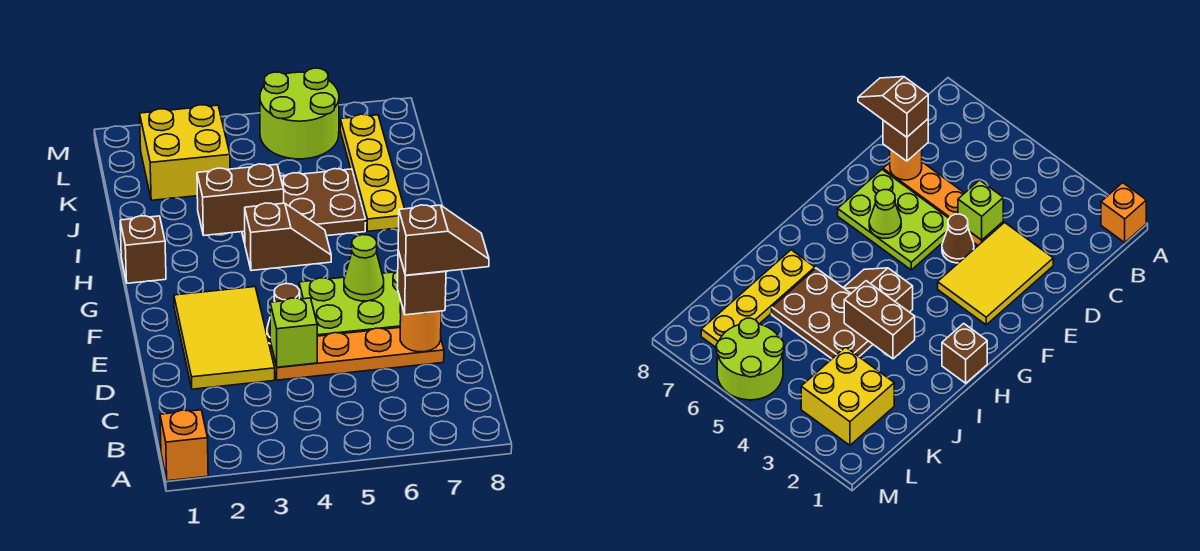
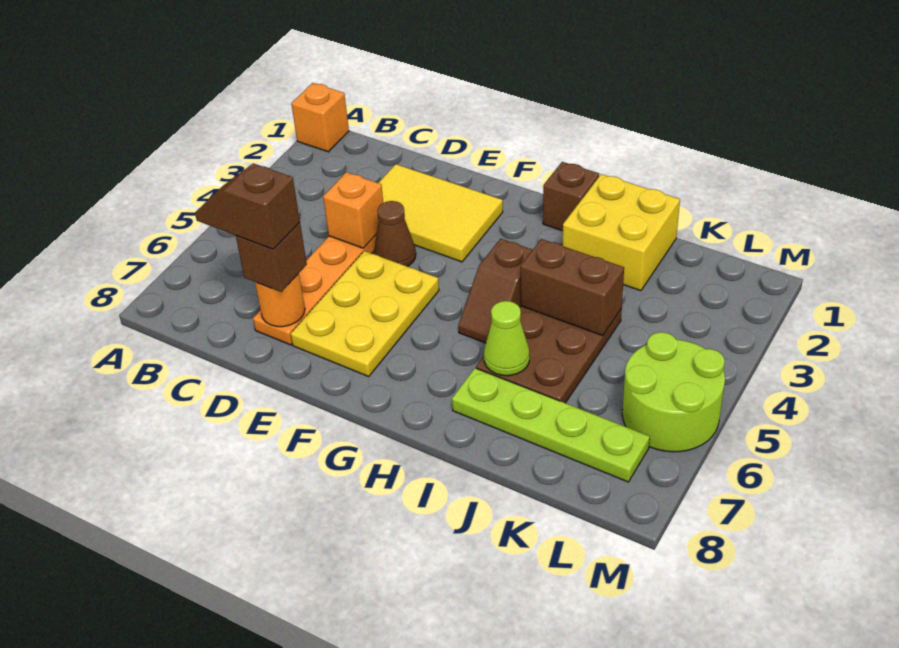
lime brick D4 level 2 -> orange brick D4 level 2
brown slope D7:D8 level 4 top 7 -> brown slope C7:D7 level 4 top D
lime plate E5:F7 level 1 -> yellow plate E5:F7 level 1
lime cone F6 level 2 -> lime cone I6 level 2
brown brick I3:I4 level 2 -> brown brick I4:J4 level 2
yellow plate I7:L7 level 1 -> lime plate I7:L7 level 1
yellow brick K2:L3 level 1 -> yellow brick I1:J2 level 1

